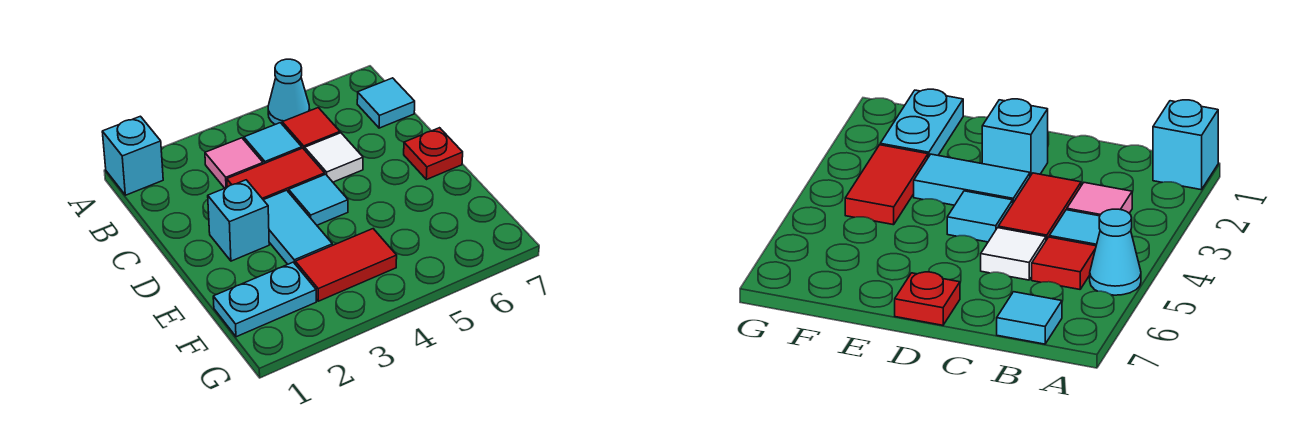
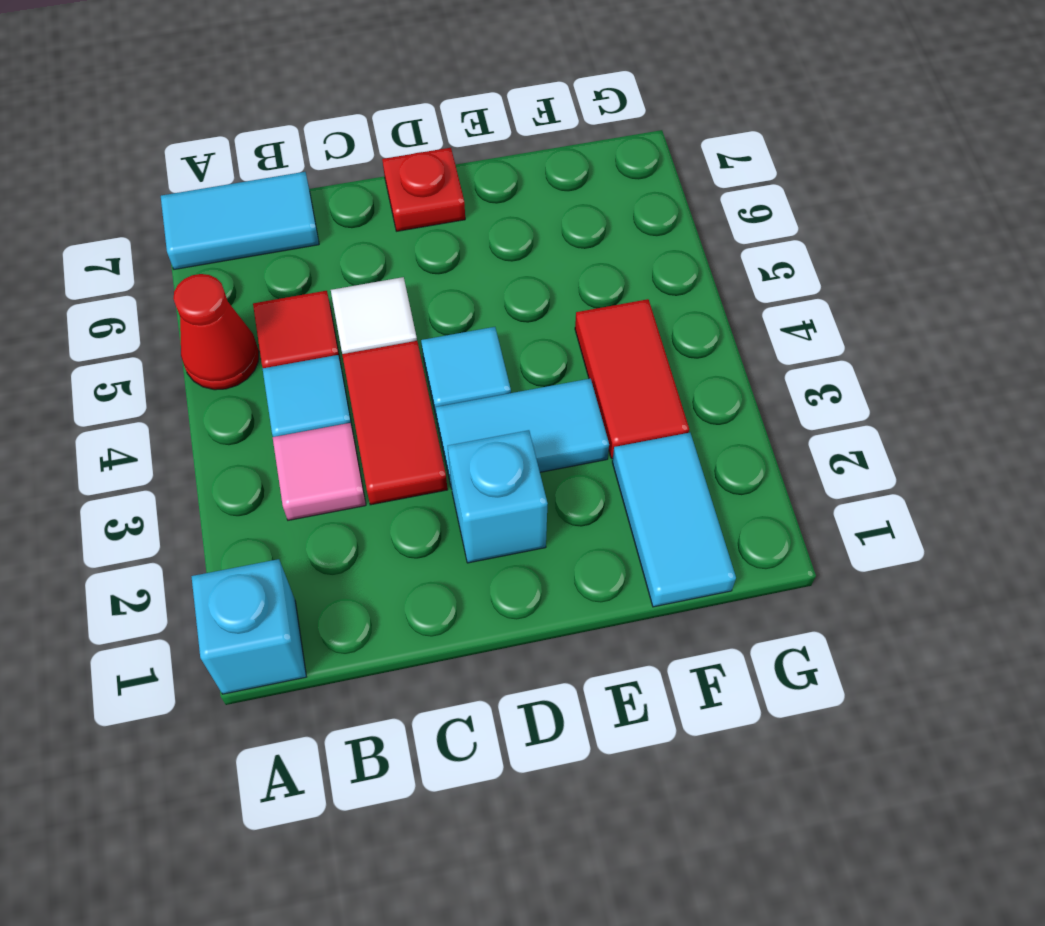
cyan cone A5 level 1 -> red cone A5 level 1
cyan tile B7 level 1 -> cyan tile A7:B7 level 1
cyan plate F1:F2 level 1 -> cyan tile F1:F2 level 1

